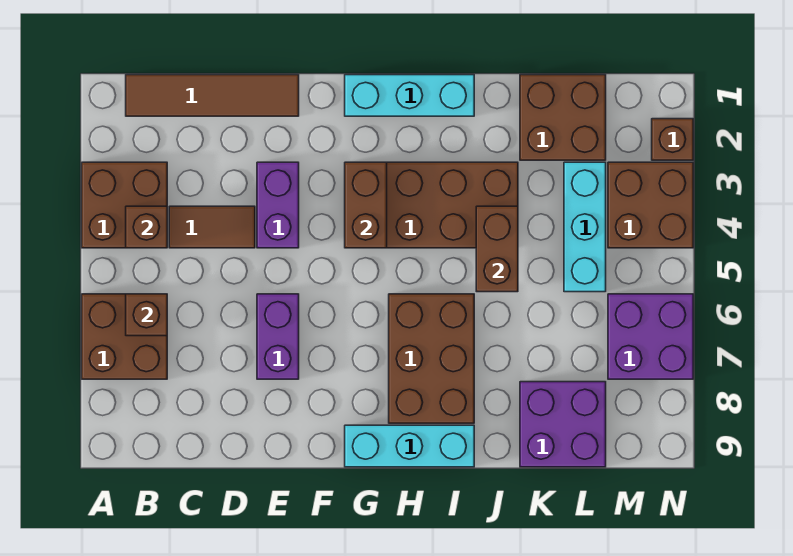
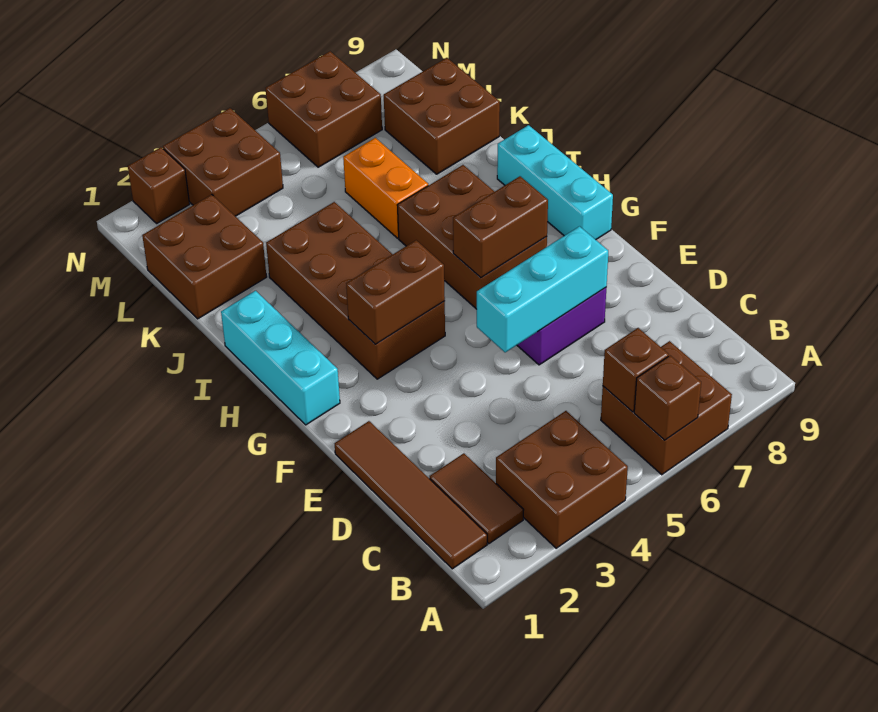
brown brick B4 level 2 -> brown brick A6 level 2
brown tile C4:D4 level 1 -> brown tile B2:C2 level 1
purple brick E3:E4 level 1 -> none
brown brick H6:I8 level 1 -> brown brick G6:I7 level 1
brown brick J4:J5 level 2 -> brown brick G6:G7 level 2
none -> orange brick J6:K6 level 1
purple brick K8:L9 level 1 -> brown brick K8:L9 level 1
cyan brick L3:L5 level 1 -> cyan brick E5:E7 level 2
purple brick M6:N7 level 1 -> brown brick M6:N7 level 1

